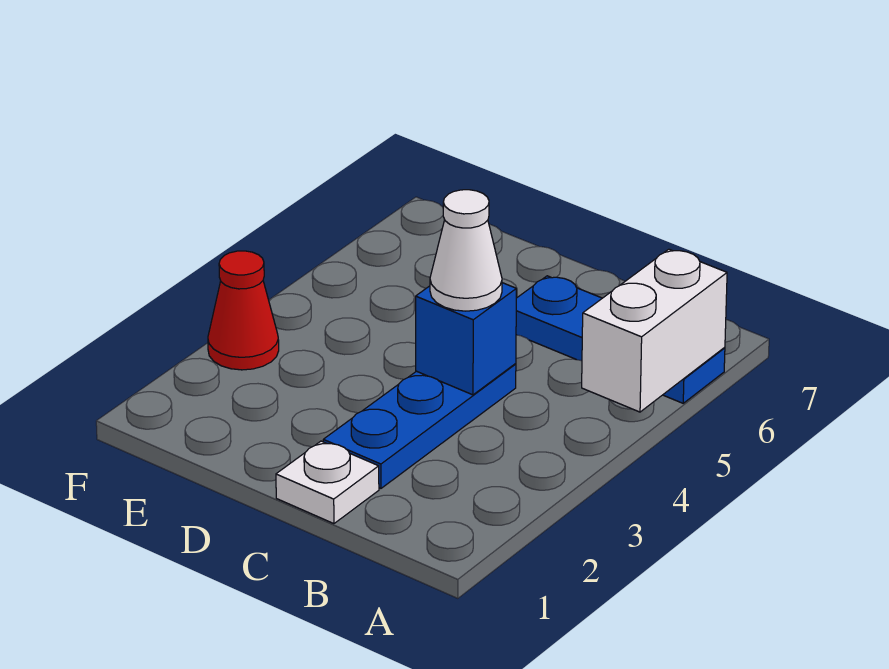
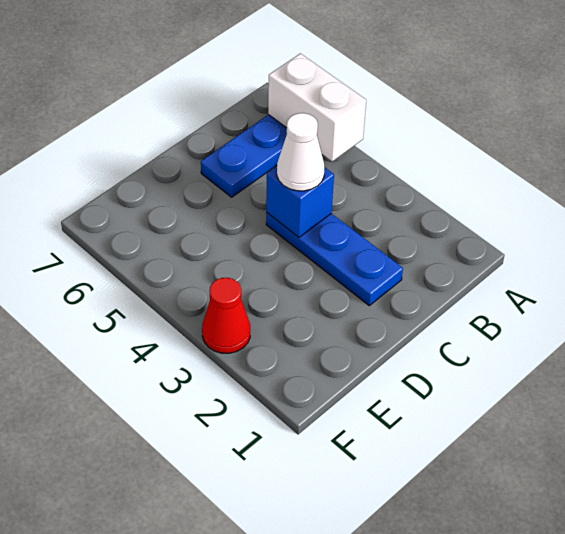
white plate C1 level 1 -> none

